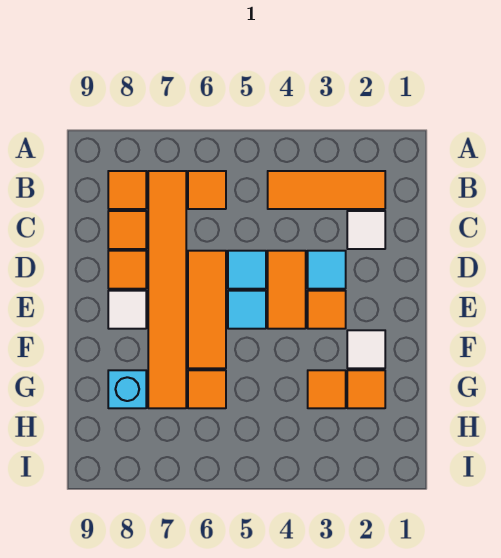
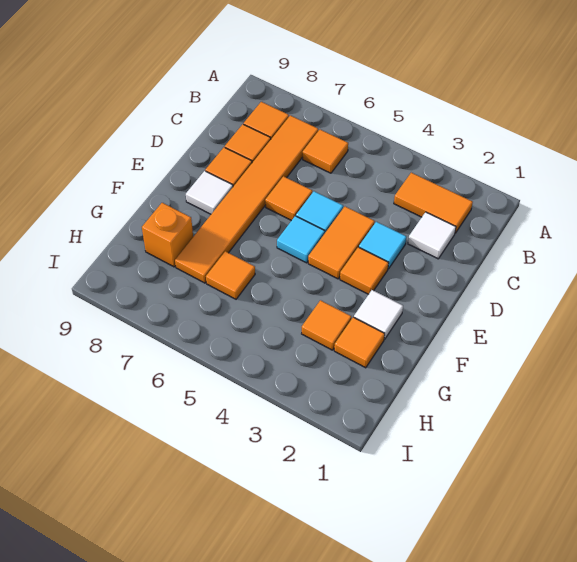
orange tile B2:B4 level 1 -> orange tile B2:B3 level 1
orange tile D6:F6 level 1 -> orange tile D6 level 1
cyan brick G8 level 1 -> orange brick G8 level 1

